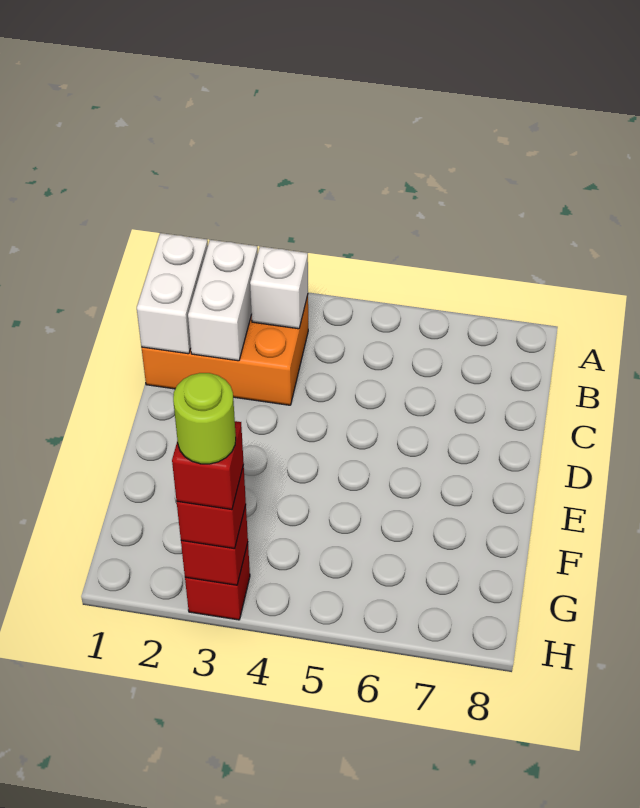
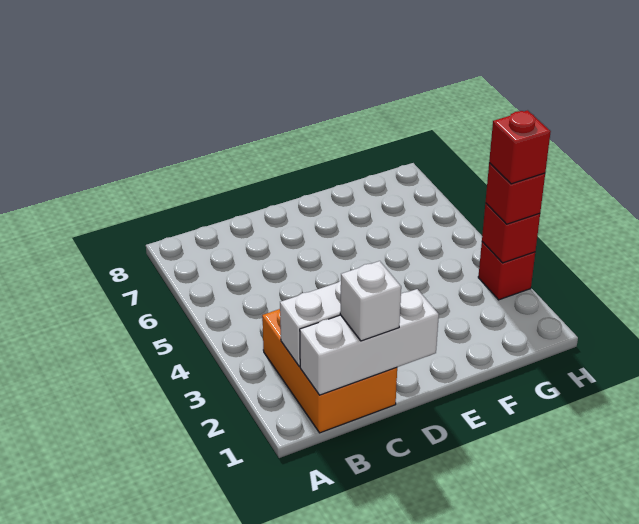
white brick B1:C1 level 2 -> white brick B1:D1 level 2
white brick B3 level 2 -> white brick C1 level 3
lime round brick H3 level 5 -> none

